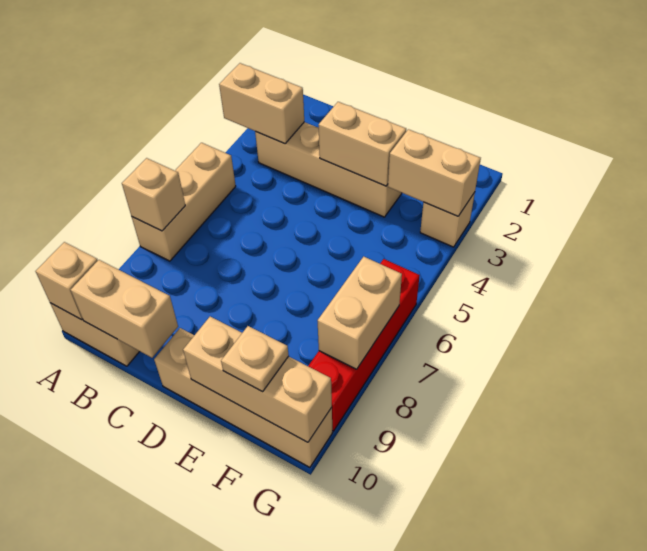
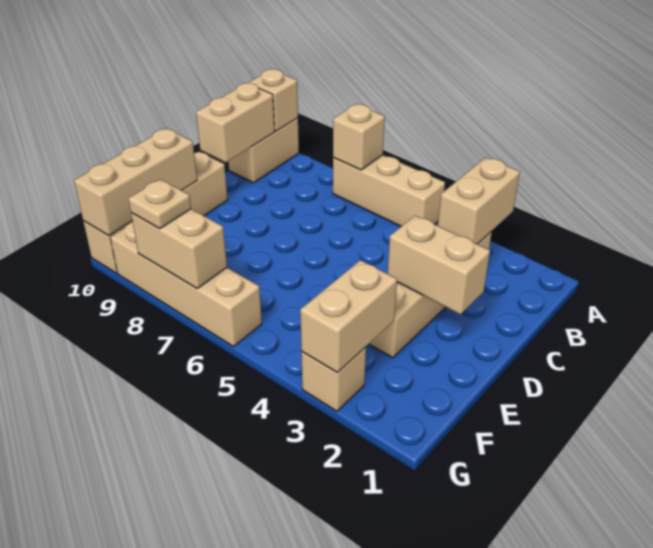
tan brick D3:E3 level 2 -> tan brick D2:D3 level 2
tan plate F10 level 3 -> tan plate G8 level 3
red brick G6:G9 level 1 -> tan brick G6:G9 level 1

